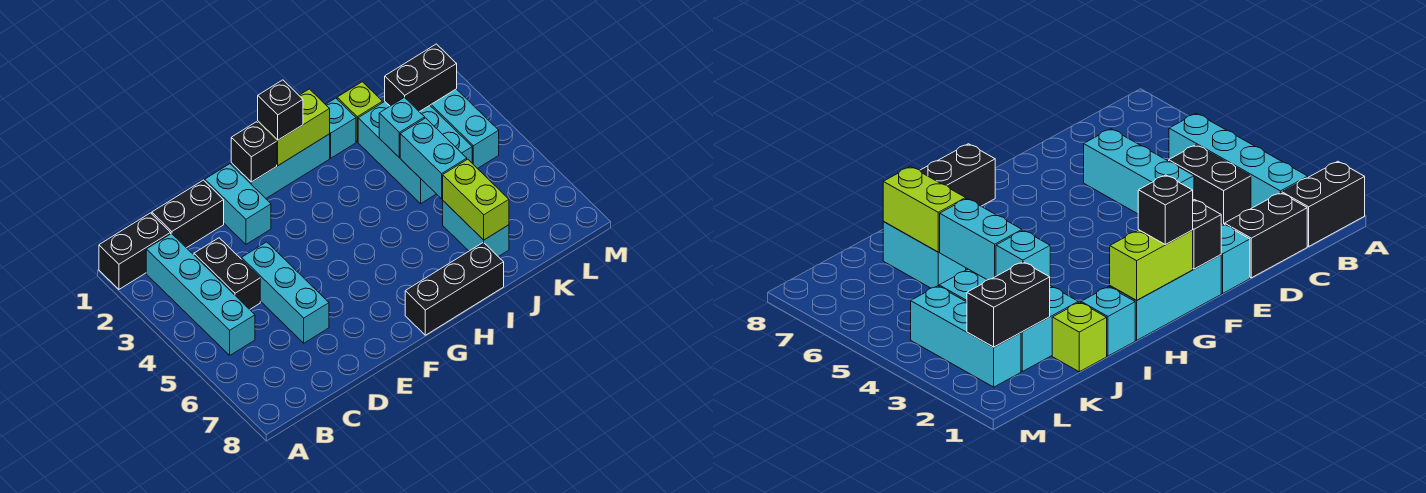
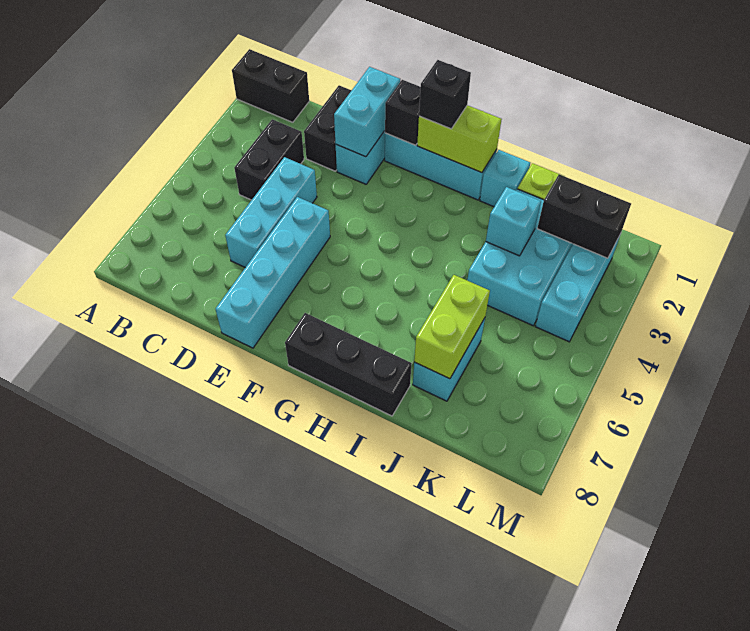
cyan brick B2:B5 level 1 -> cyan brick E5:E8 level 1
black brick C1:D1 level 1 -> black brick D1:D2 level 1
cyan brick J4:J5 level 2 -> cyan brick E1:E2 level 2

